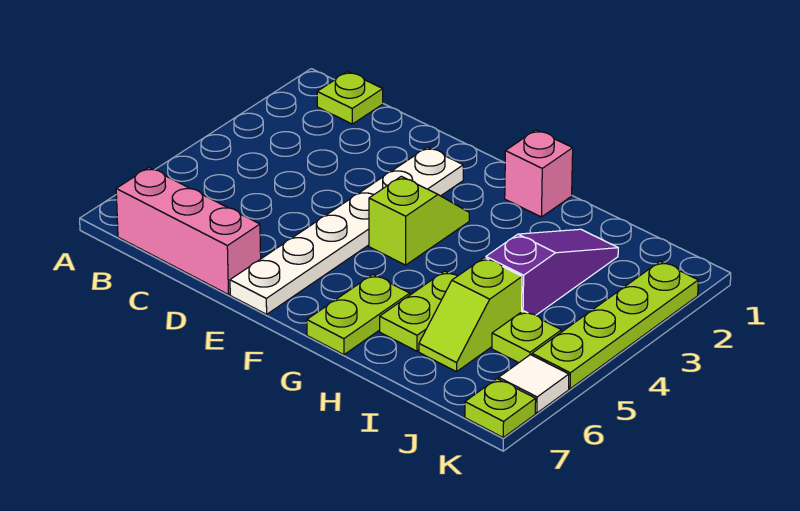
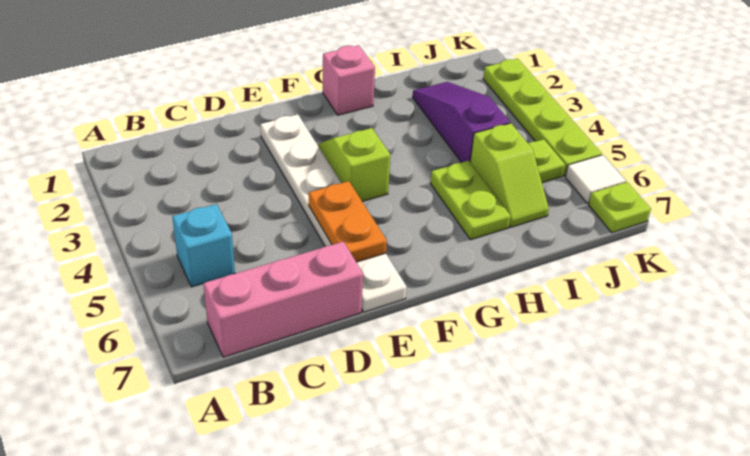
lime plate B1 level 1 -> none
none -> cyan brick B5 level 1
none -> orange plate E5:E6 level 2
lime plate G6:G7 level 1 -> none

